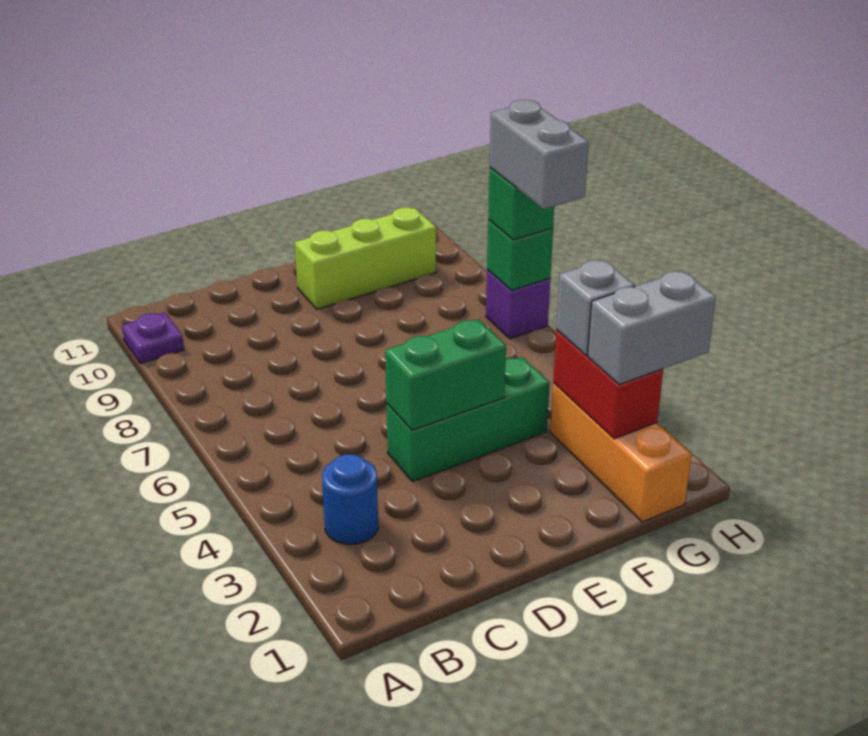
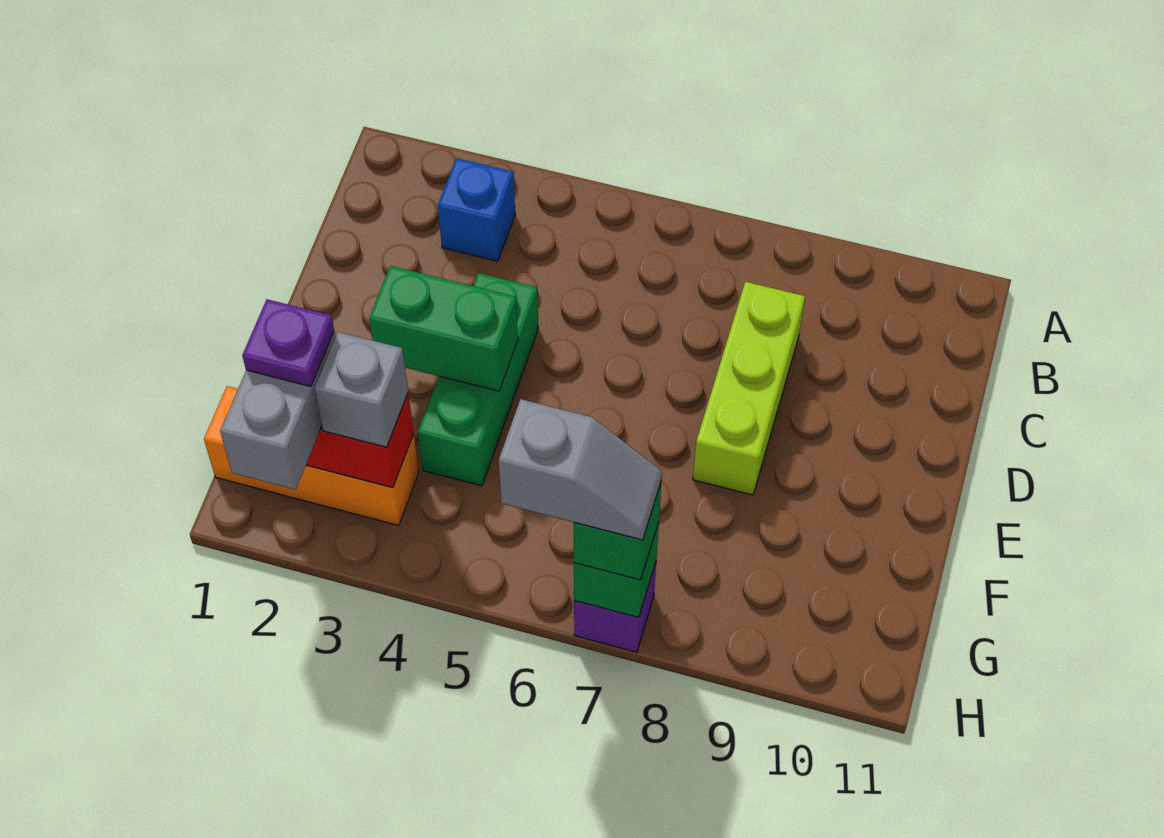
purple plate A10 level 1 -> purple plate G2 level 4
blue round brick B3 level 1 -> blue brick B3 level 1
green brick D4:E4 level 2 -> green brick E3:E4 level 2
lime brick E10:G10 level 1 -> lime brick C8:E8 level 1
grey brick H6:H7 level 4 -> grey slope H6:H7 level 4 top 6

